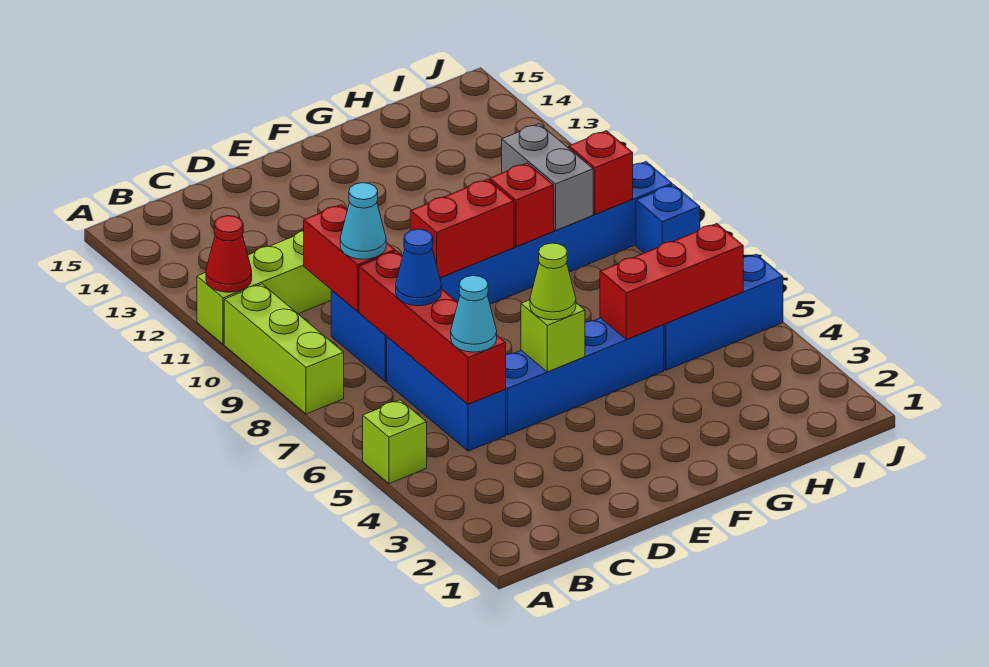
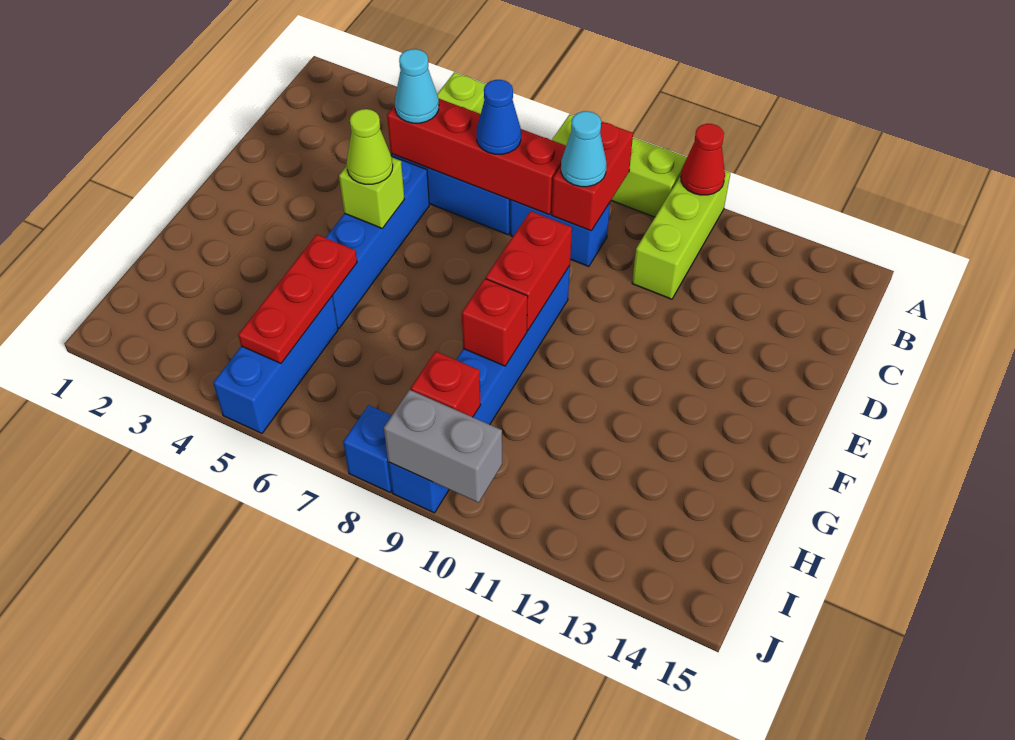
red brick C9:C10 level 2 -> red brick B9:C9 level 2
red brick G5:I5 level 2 -> red plate G5:I5 level 2
grey brick H9:H10 level 2 -> grey brick J9:J10 level 2

